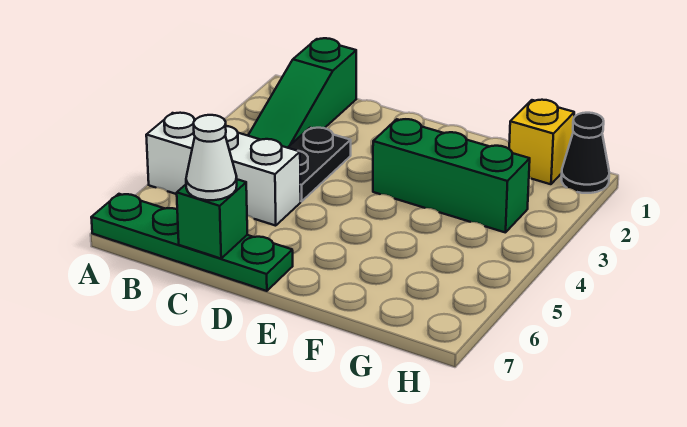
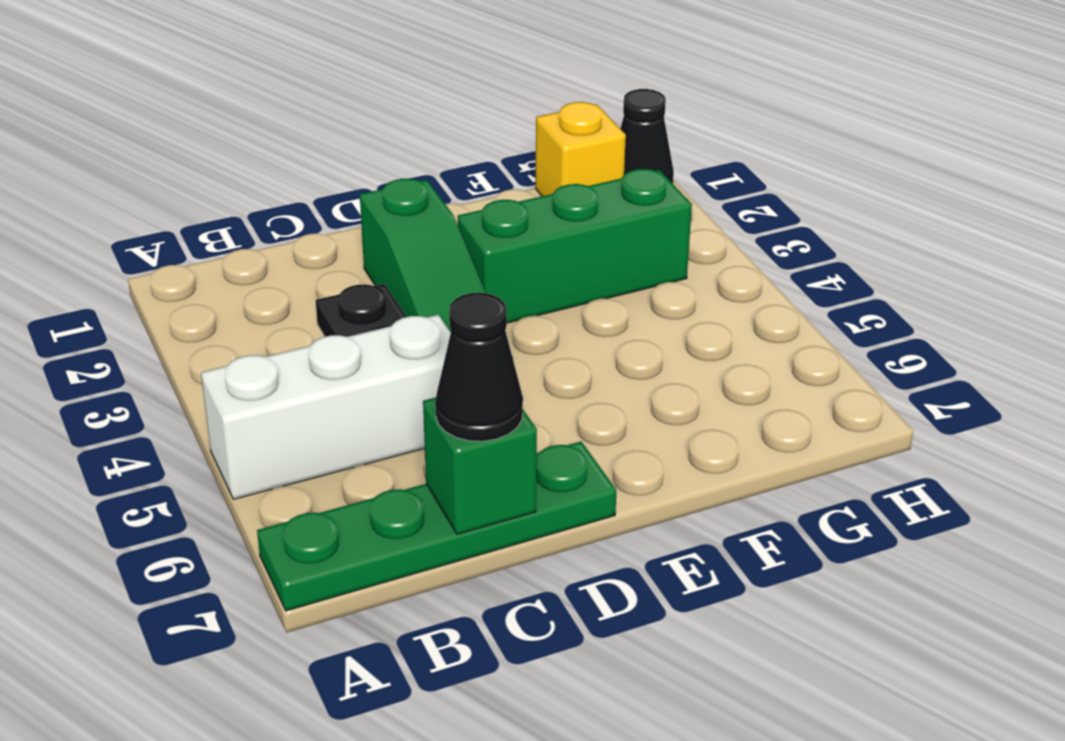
green slope B1:B3 level 1 top 1 -> green slope D2:D4 level 1 top 2
white cone C7 level 3 -> black cone C7 level 3

